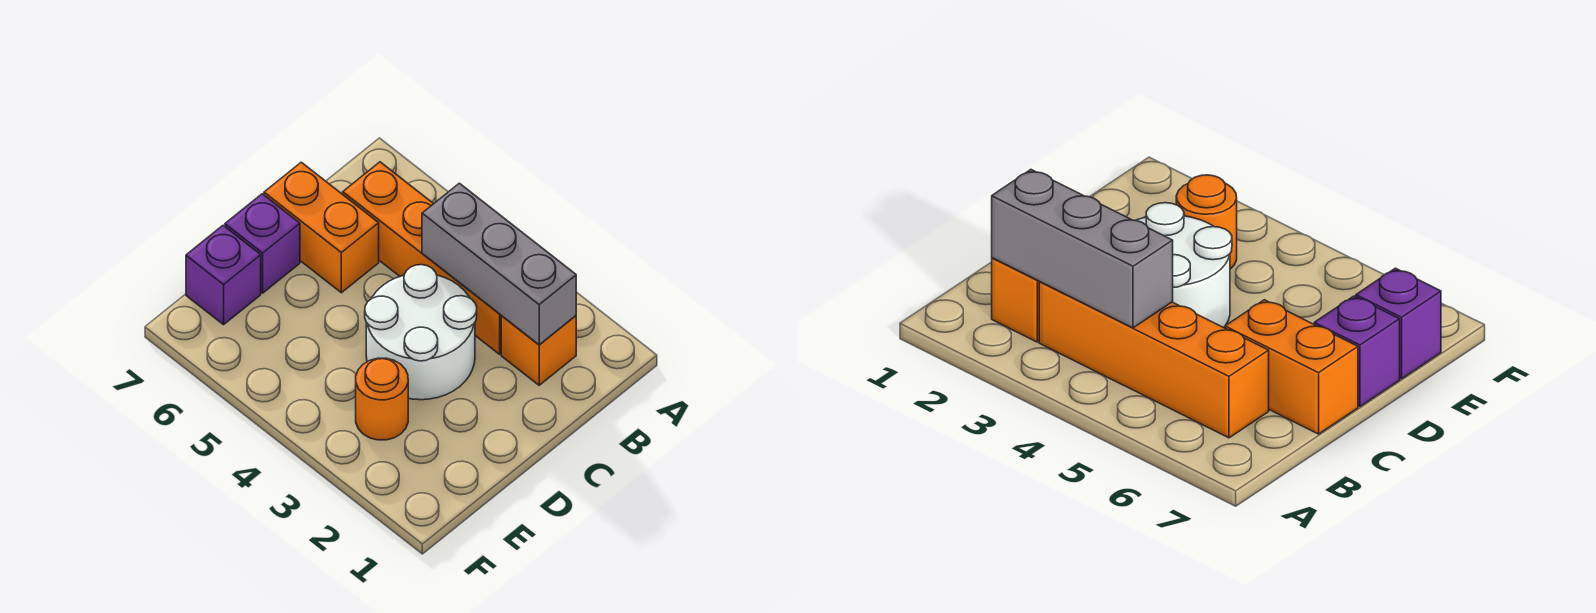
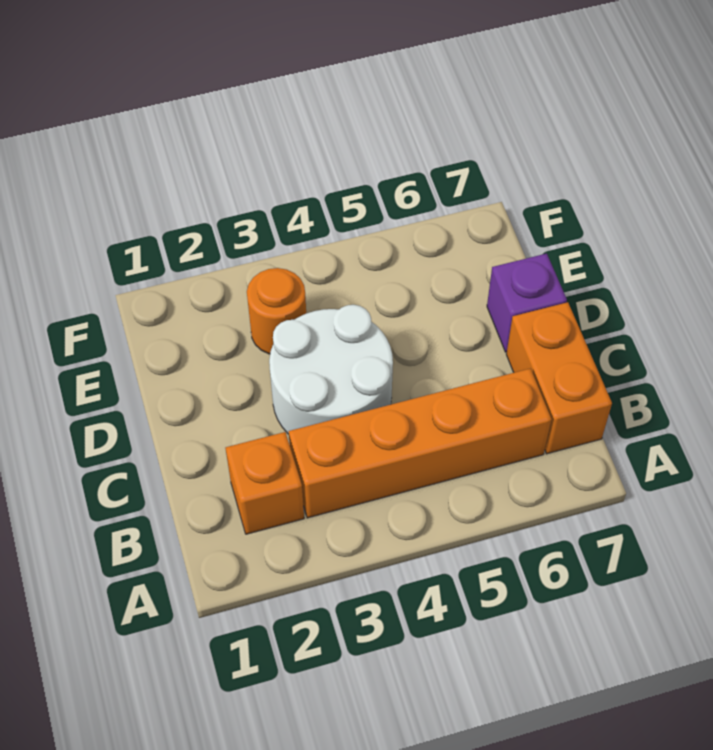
grey brick B2:B4 level 2 -> none
orange brick C6:C7 level 1 -> orange brick B7:C7 level 1
purple brick E7 level 1 -> none

